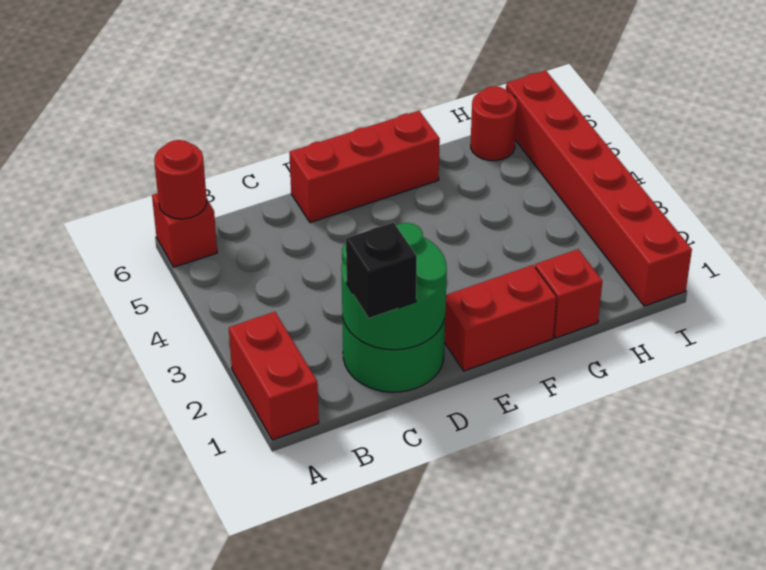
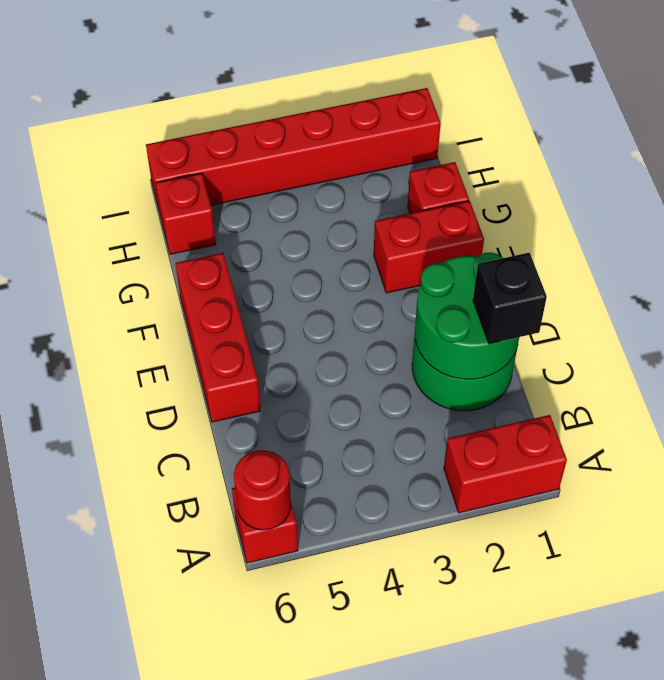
red brick E1:F1 level 1 -> red brick F1:F2 level 1
red round brick H6 level 1 -> red brick H6 level 1

